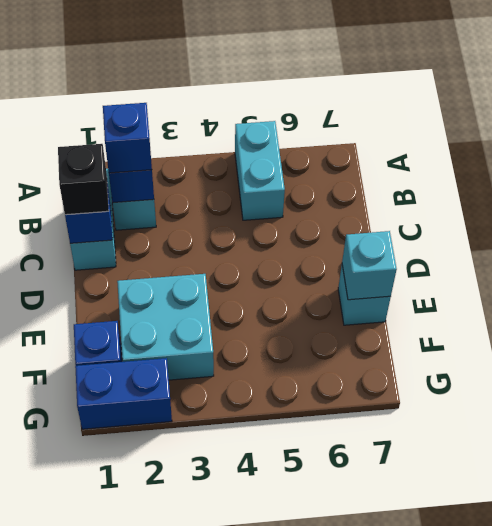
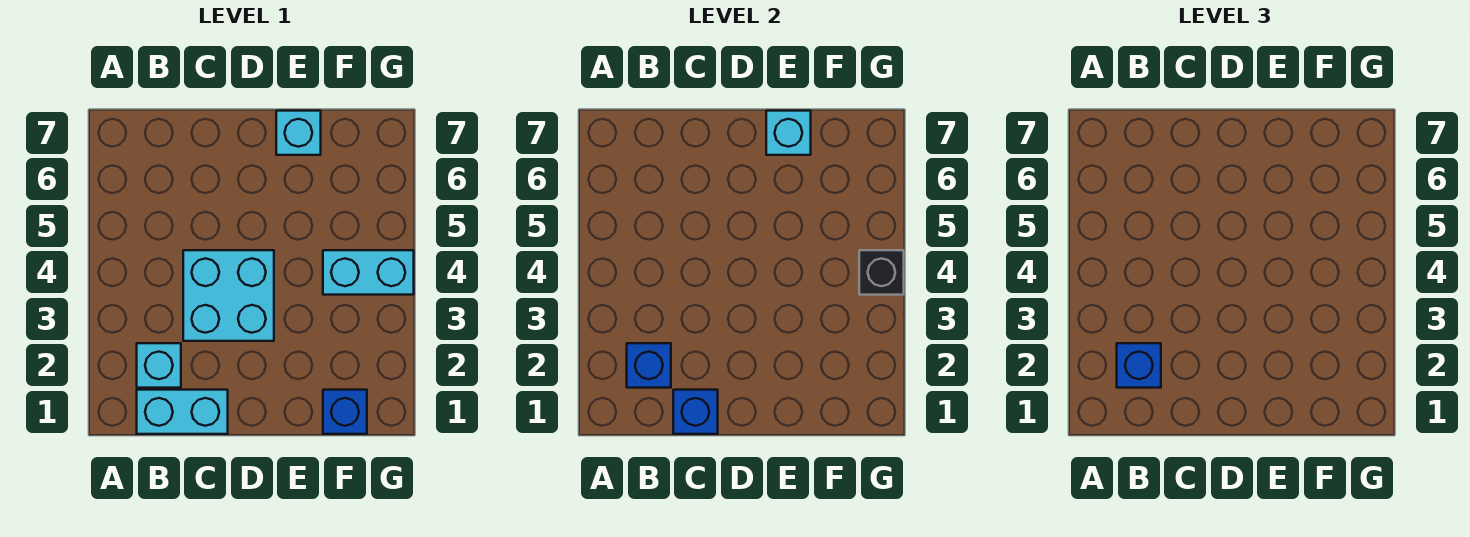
cyan brick A5:B5 level 1 -> cyan brick F4:G4 level 1
black brick C1 level 3 -> black brick G4 level 2
cyan brick E2:F3 level 1 -> cyan brick C3:D4 level 1
blue brick G1:G2 level 1 -> none

